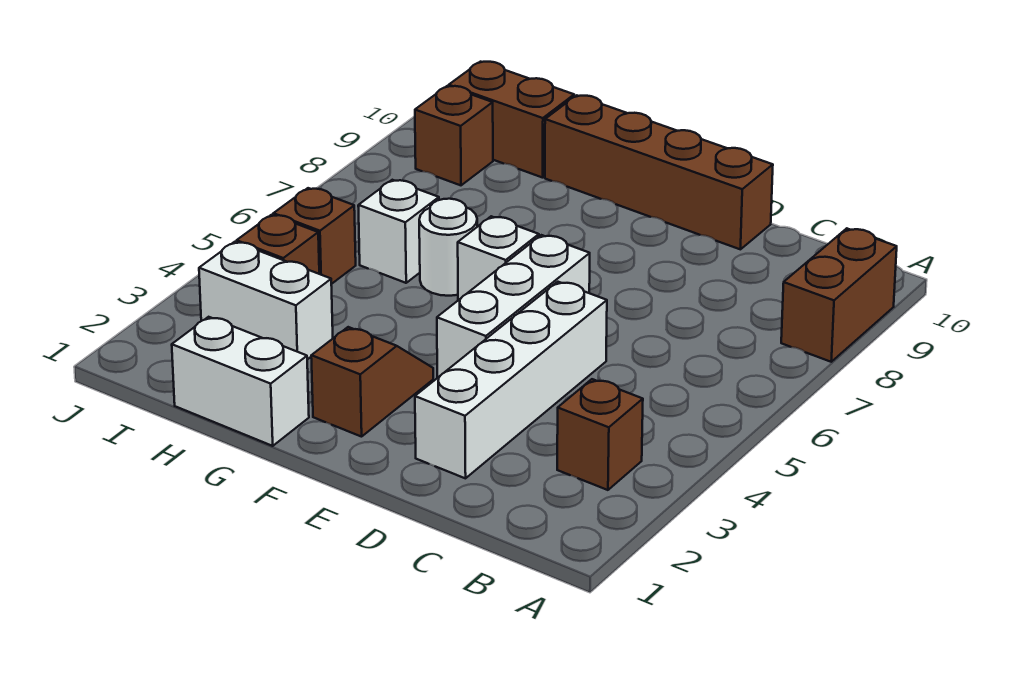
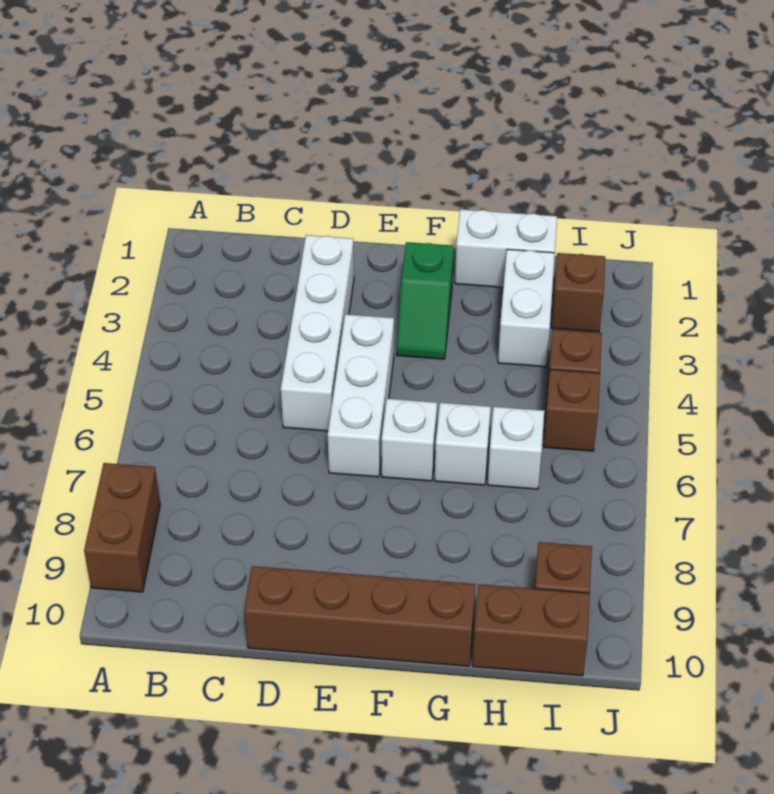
brown brick B3 level 1 -> brown brick I2 level 1
brown slope F2:F3 level 1 top 2 -> green slope F2:F3 level 1 top 2
white round brick G6 level 1 -> white brick G6 level 1
white brick H3:I3 level 1 -> white brick H2:H3 level 1

